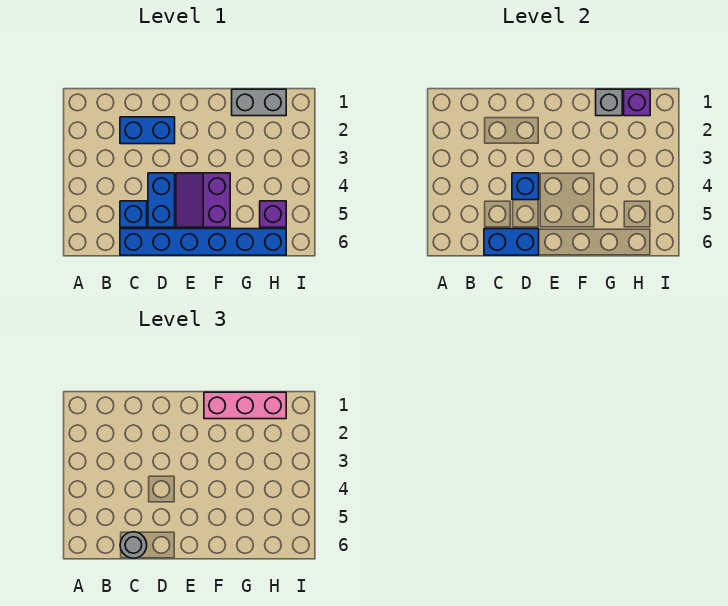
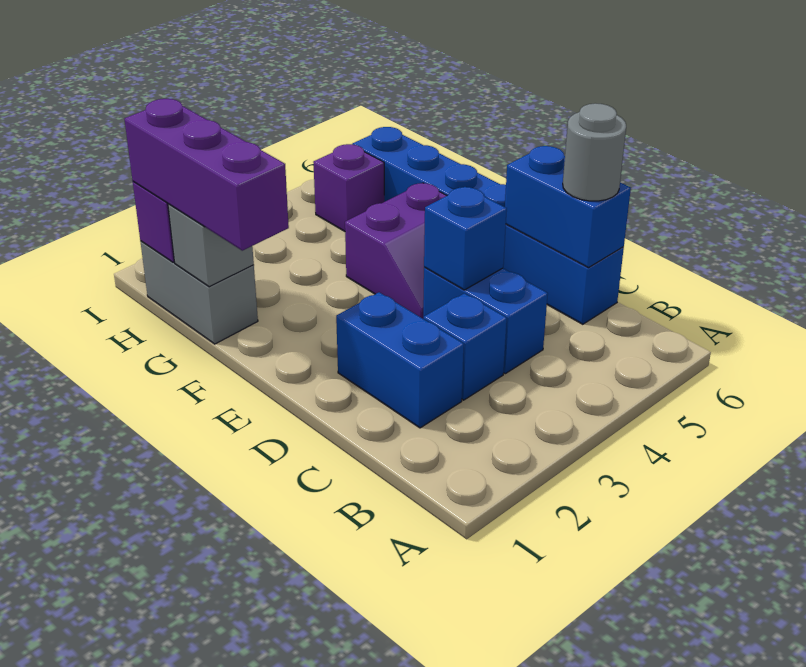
blue brick C5 level 1 -> blue brick C3 level 1
blue brick D4:D5 level 1 -> blue brick C4:D4 level 1
pink brick F1:H1 level 3 -> purple brick F1:H1 level 3

